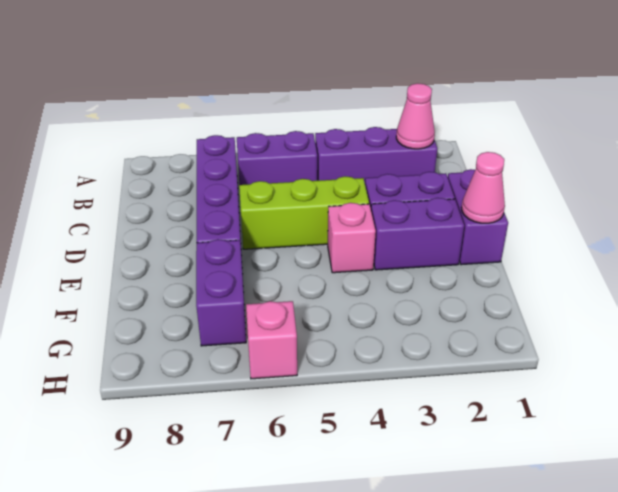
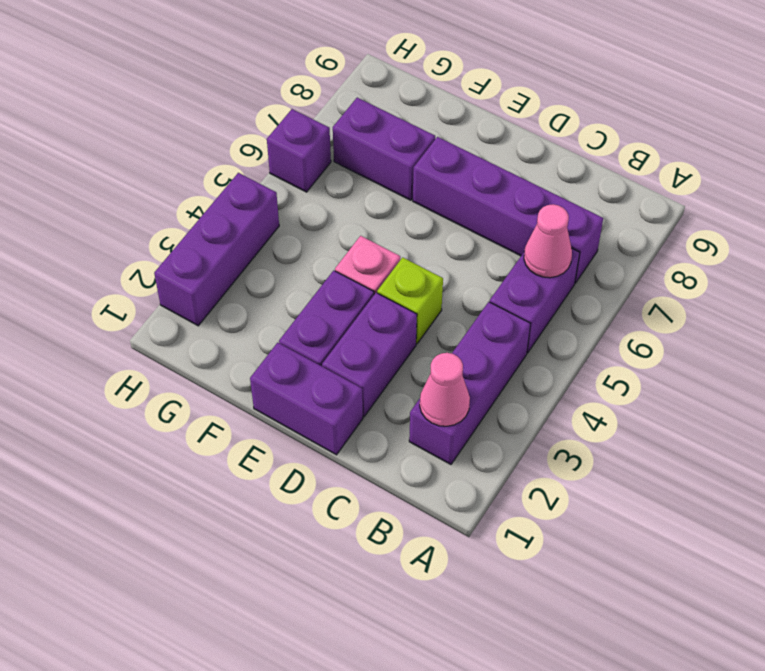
lime brick D4:D6 level 1 -> lime brick D4 level 1
pink cone E1 level 2 -> pink cone B6 level 2
none -> purple brick H2:H4 level 1
pink brick H6 level 1 -> purple brick H6 level 1

